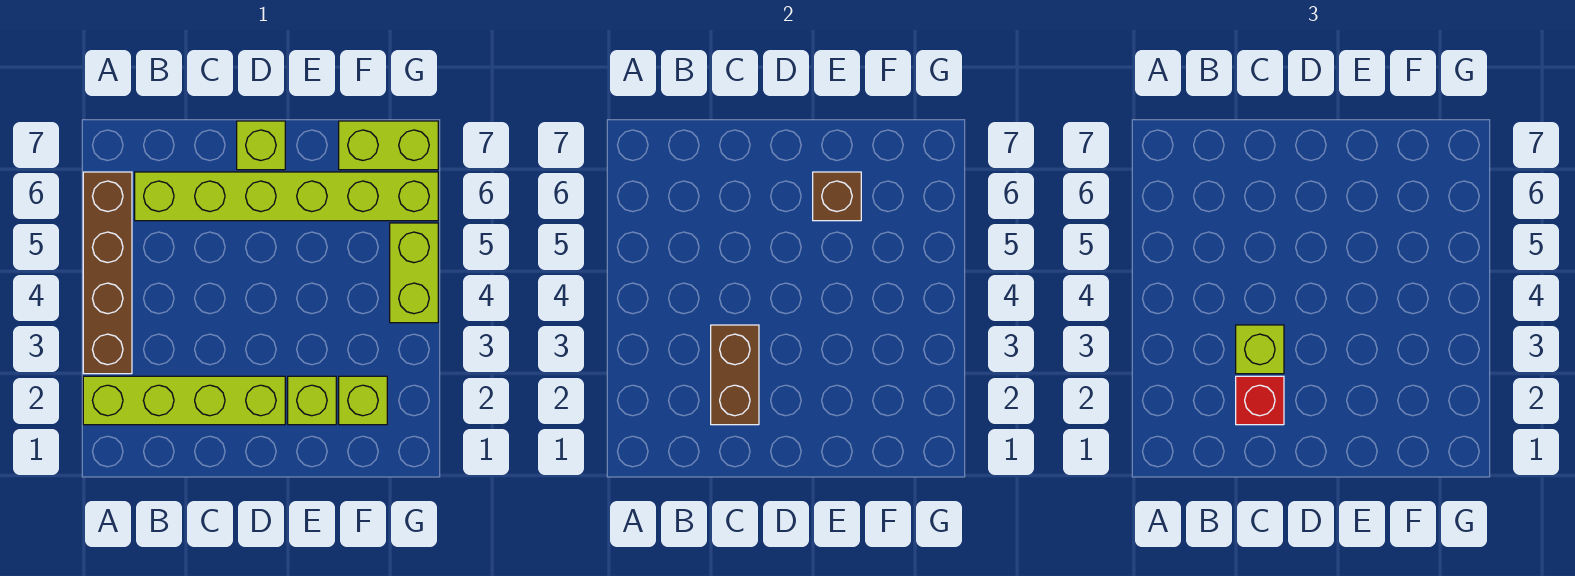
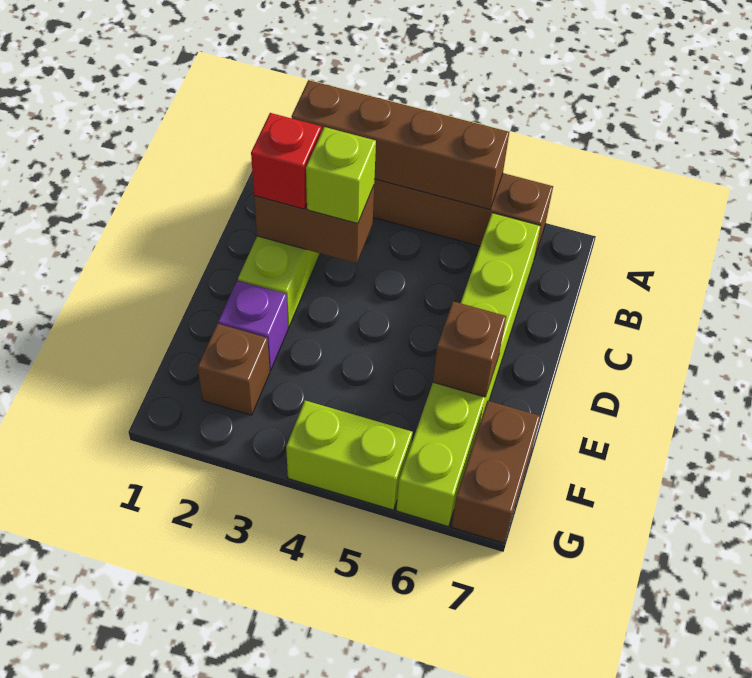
none -> brown brick A2:A5 level 2
lime brick D7 level 1 -> none
lime brick E2 level 1 -> purple brick E2 level 1
lime brick F2 level 1 -> brown brick F2 level 1
lime brick F7:G7 level 1 -> brown brick F7:G7 level 1

